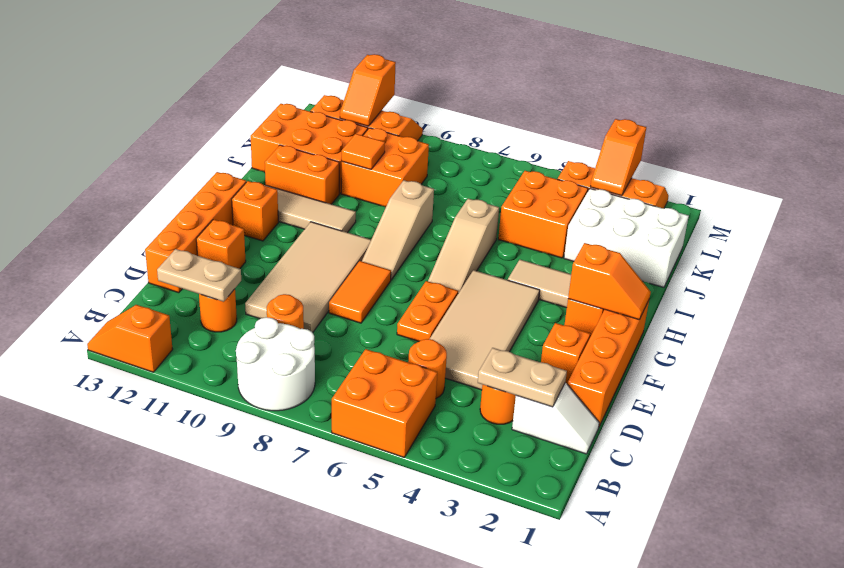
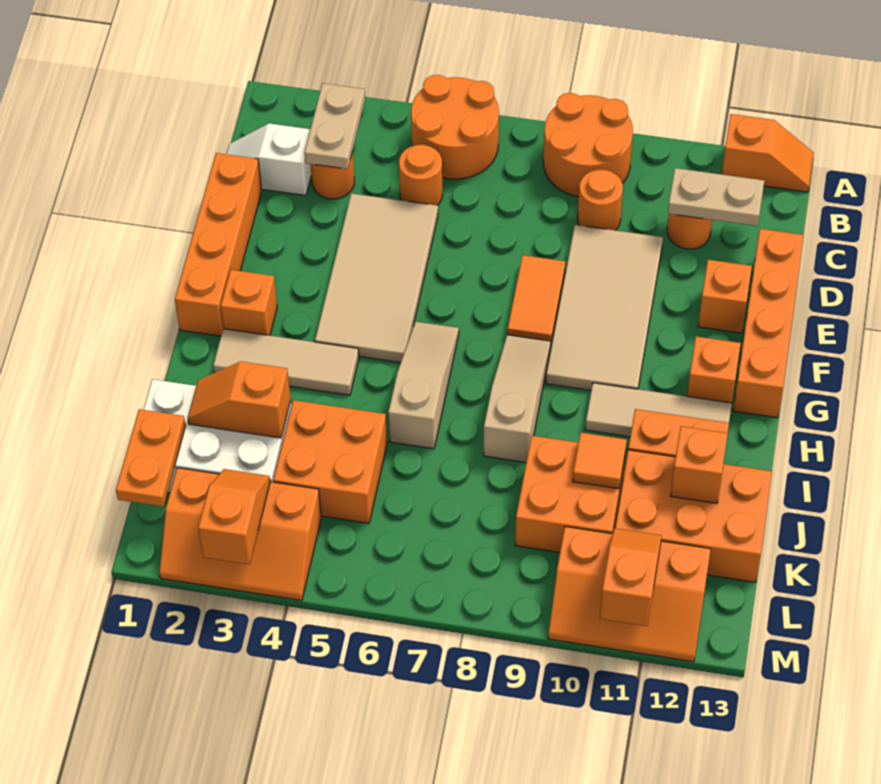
orange brick A5:B6 level 1 -> orange round brick A5:B6 level 1
white round brick A8:B9 level 1 -> orange round brick A8:B9 level 1
tan plate C2:C3 level 2 -> tan plate B3:C3 level 2
orange brick E2 level 1 -> orange brick J12 level 2
orange plate E6:F6 level 1 -> orange plate K1:L1 level 2
orange slope G1:G2 level 2 top 2 -> orange slope J2:J3 level 2 top 3

